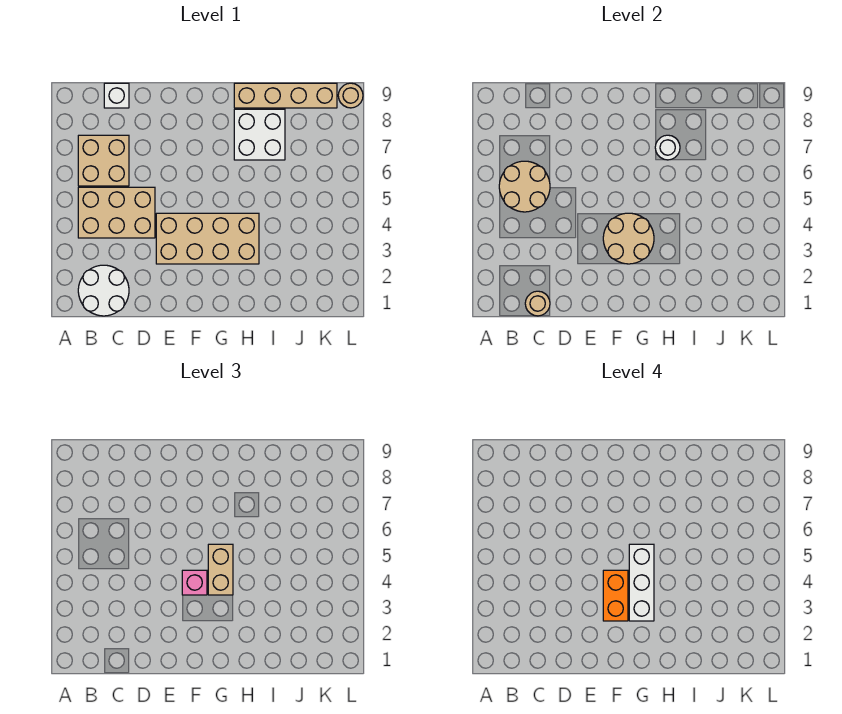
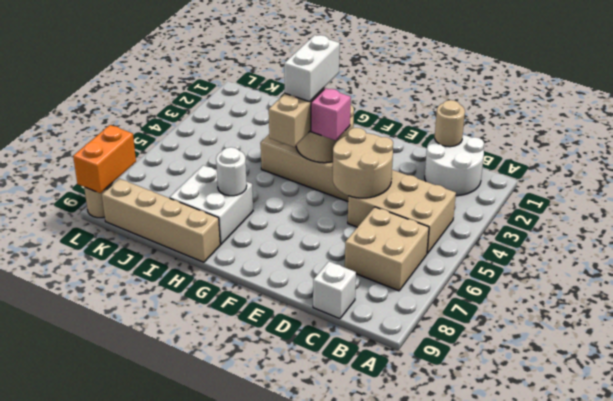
tan round brick B5:C6 level 2 -> tan round brick D4:E5 level 2
orange brick F3:F4 level 4 -> orange brick L8:L9 level 2
white brick G3:G5 level 4 -> white brick G3:G4 level 4

